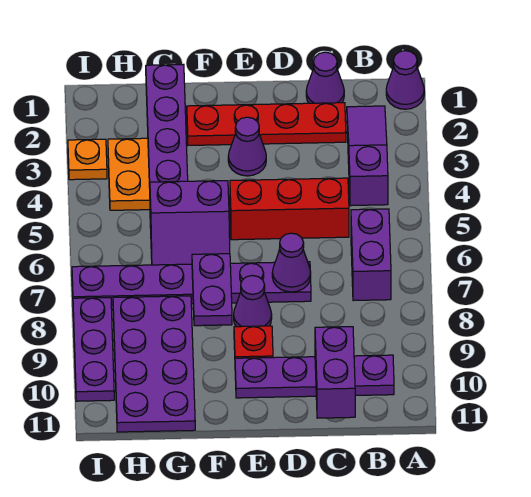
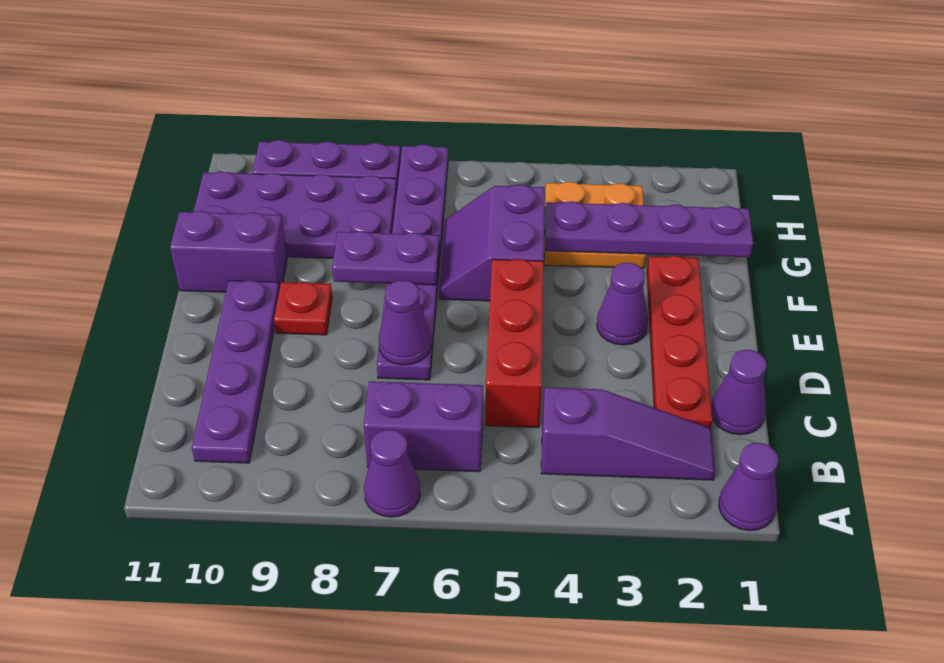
purple brick C10:C11 level 2 -> purple brick F10:F11 level 1
purple cone E8 level 1 -> purple cone A7 level 1
orange plate I3 level 1 -> none

